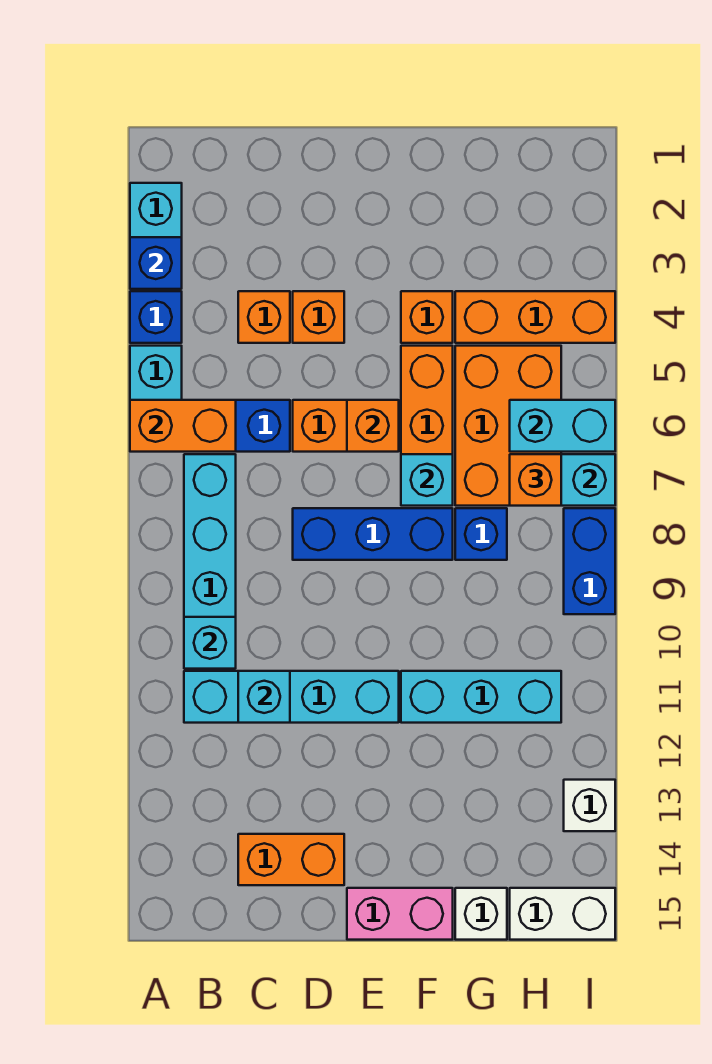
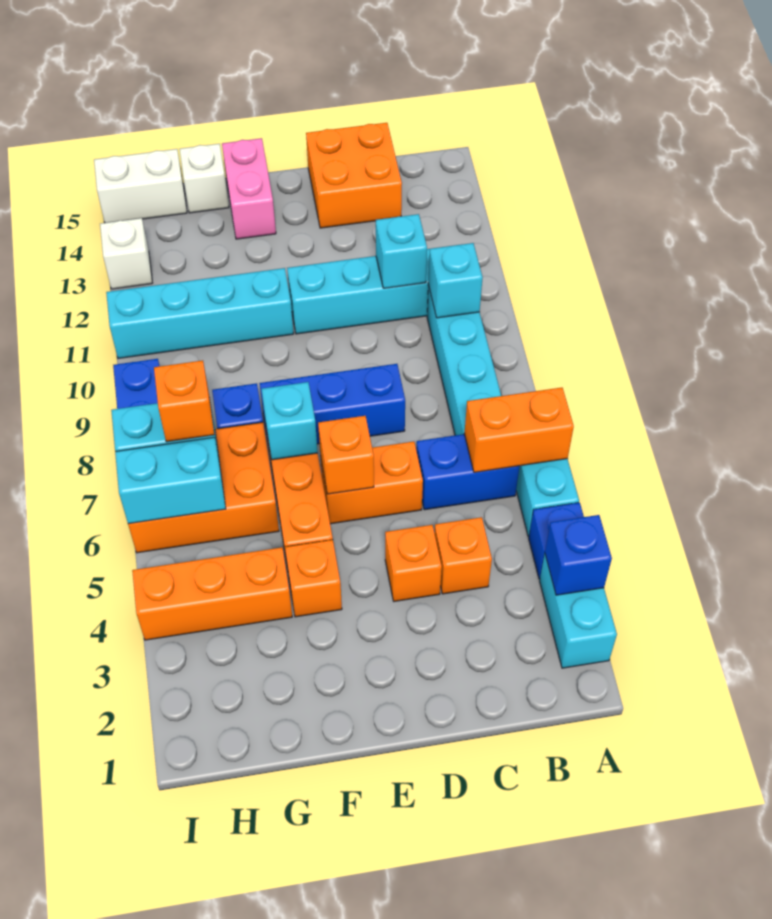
orange brick C14:D14 level 1 -> orange brick C14:D15 level 1
pink brick E15:F15 level 1 -> pink brick F14:F15 level 1
cyan brick F11:H11 level 1 -> cyan brick F11:I11 level 1
orange brick G5:H7 level 1 -> orange brick G6:I7 level 1

